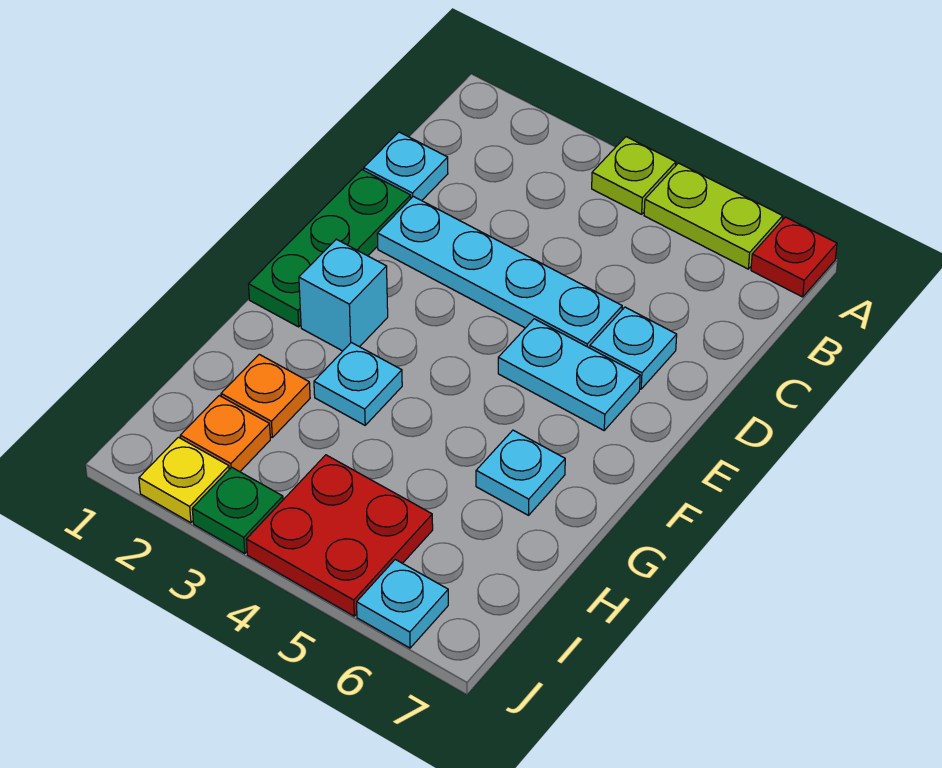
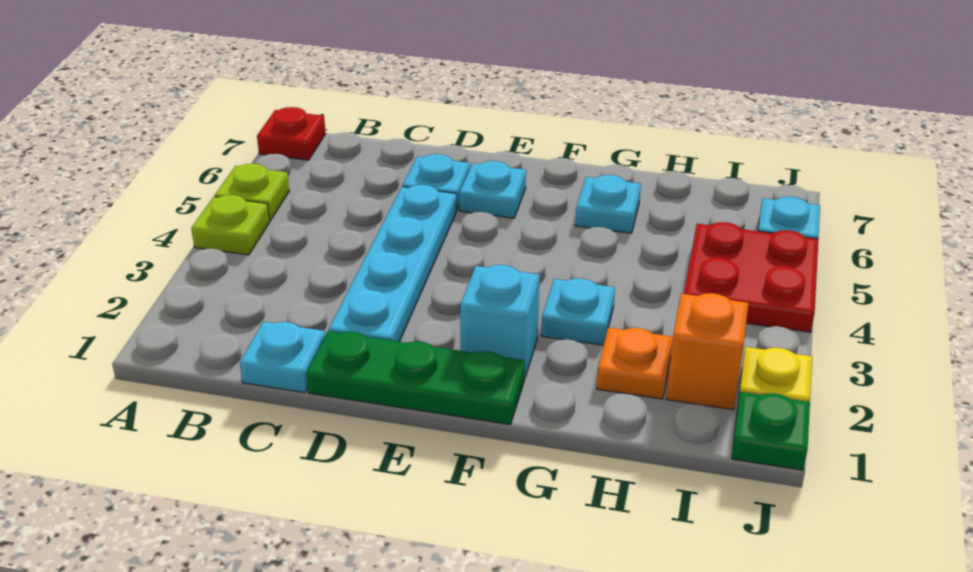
lime plate A5:A6 level 1 -> lime plate A5 level 1
cyan plate E5:E6 level 1 -> cyan plate E6 level 1
orange plate I2 level 1 -> orange brick I2 level 1
green plate J3 level 1 -> green plate J1 level 1

